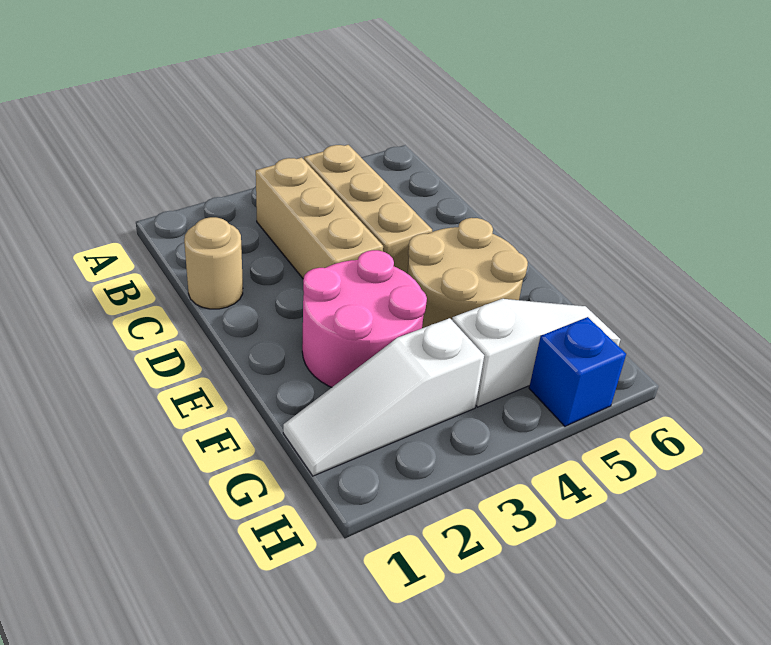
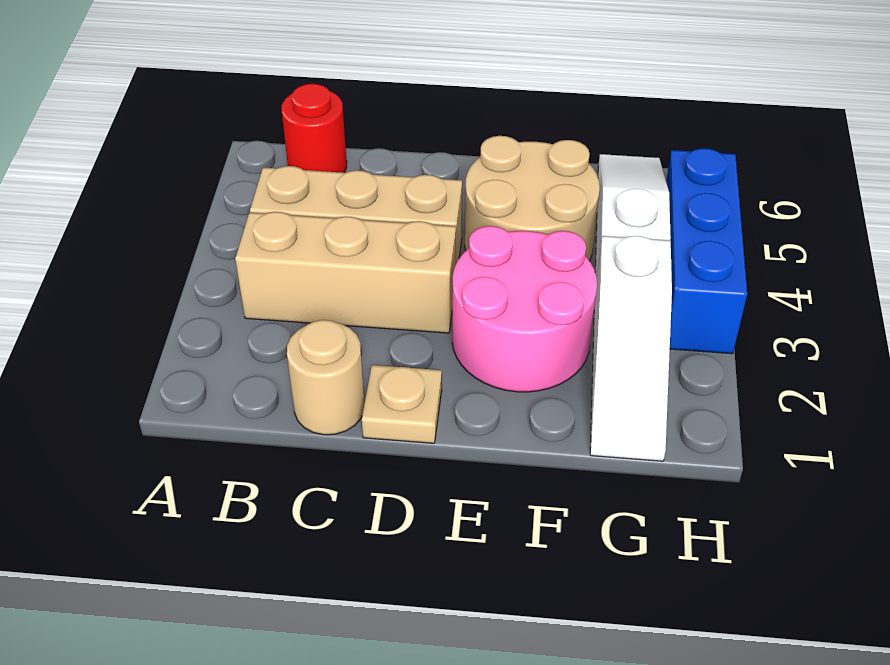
none -> red round brick B6 level 1
none -> tan plate D1 level 1
blue brick H5 level 1 -> blue brick H3:H5 level 1

